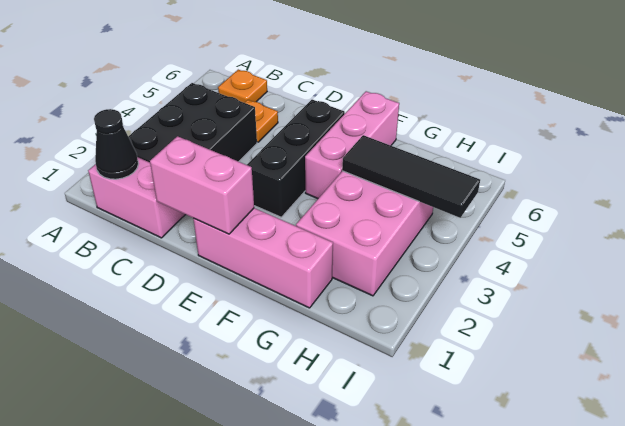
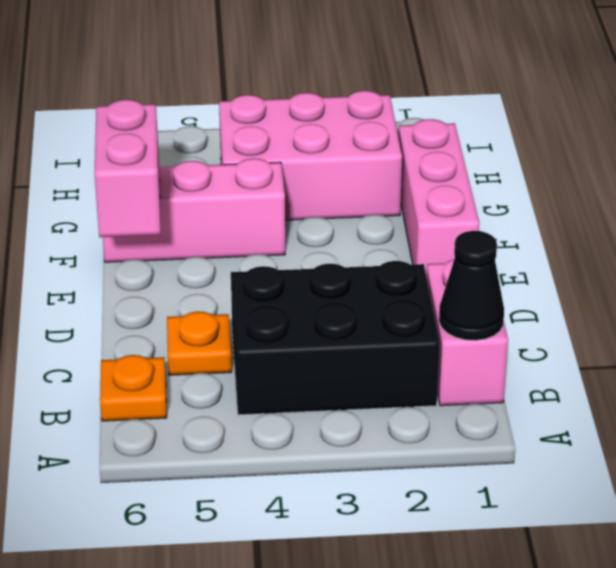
pink brick D1:E1 level 2 -> pink brick E6:F6 level 2
black brick E3:E5 level 1 -> none
black tile G4:I4 level 2 -> none

